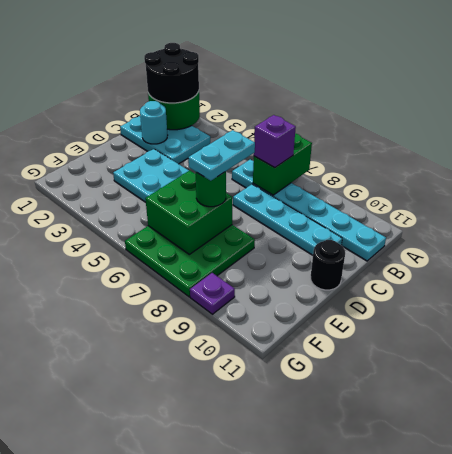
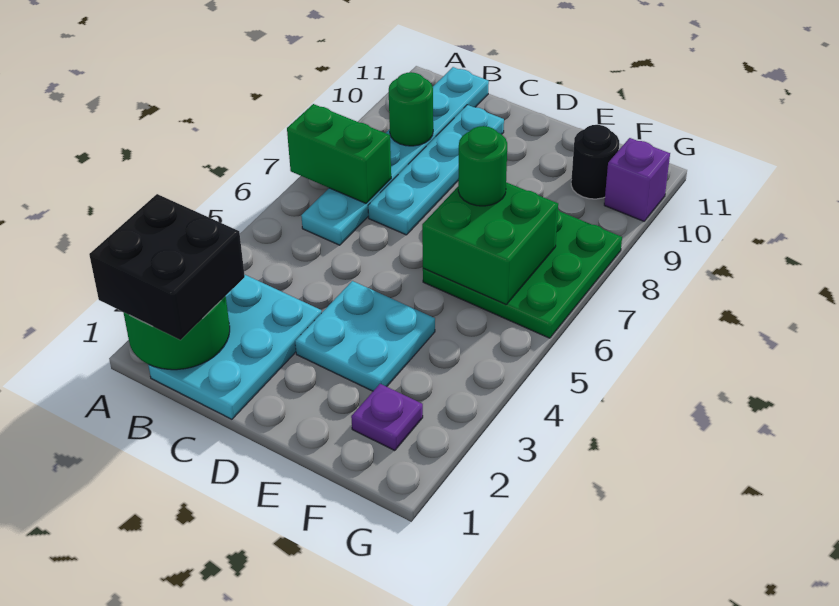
black round brick A1:B2 level 3 -> black brick A1:B2 level 3
purple brick B7 level 3 -> purple brick G10 level 1
none -> green round brick B9 level 2
cyan round brick C2 level 2 -> none
cyan plate D7:E7 level 4 -> none
black round brick D11 level 1 -> black round brick F10 level 1
purple plate G9 level 1 -> purple plate F2 level 1

